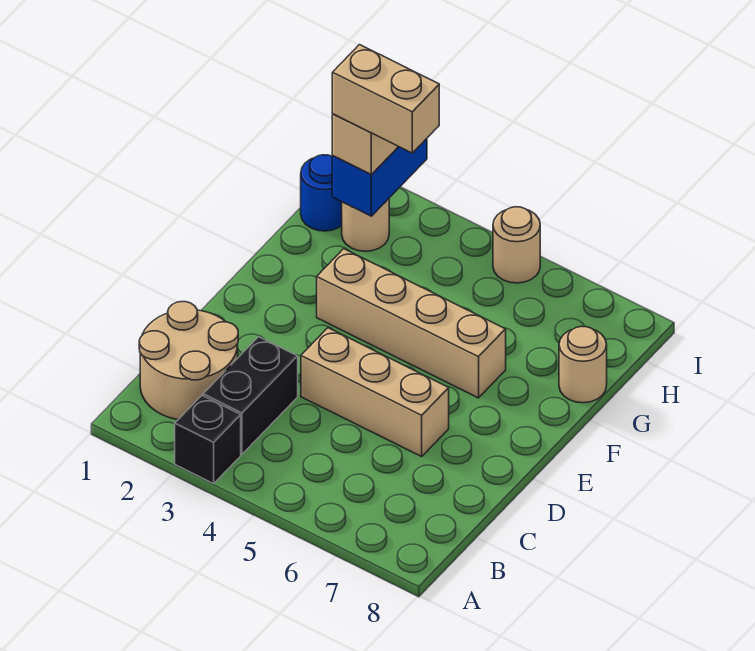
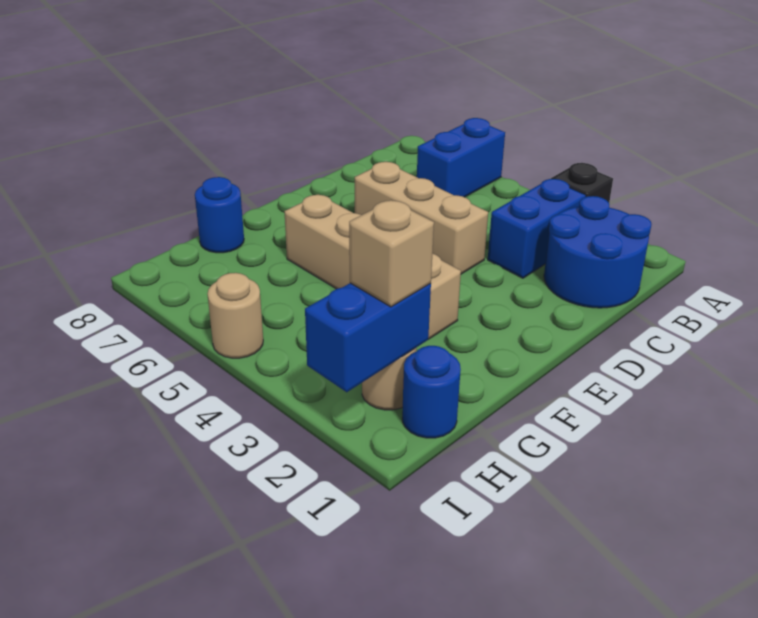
none -> blue brick A6:B6 level 1
tan round brick B1:C2 level 1 -> blue round brick B1:C2 level 1
black brick B3:C3 level 1 -> blue brick B3:C3 level 1
tan round brick G8 level 1 -> blue round brick G8 level 1
tan brick H2:H3 level 4 -> none

